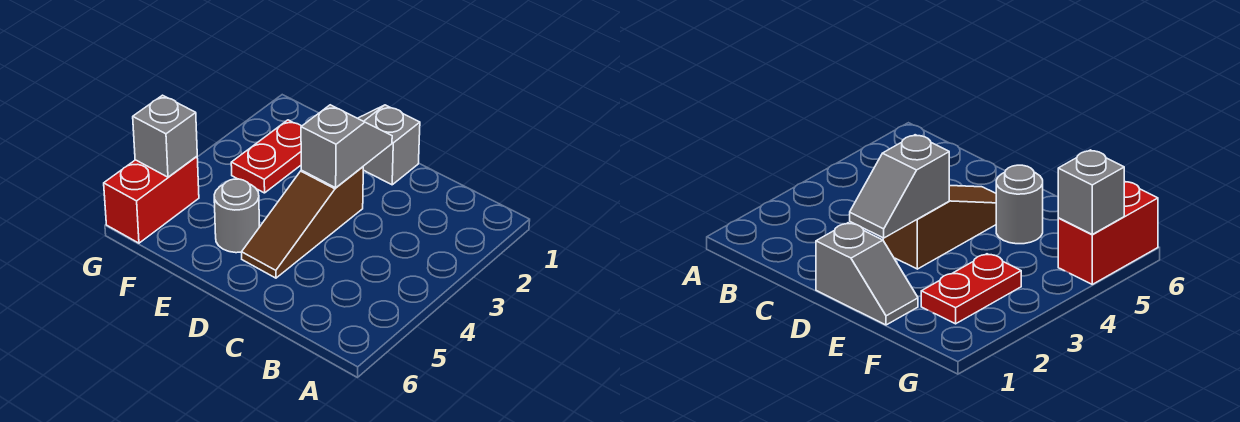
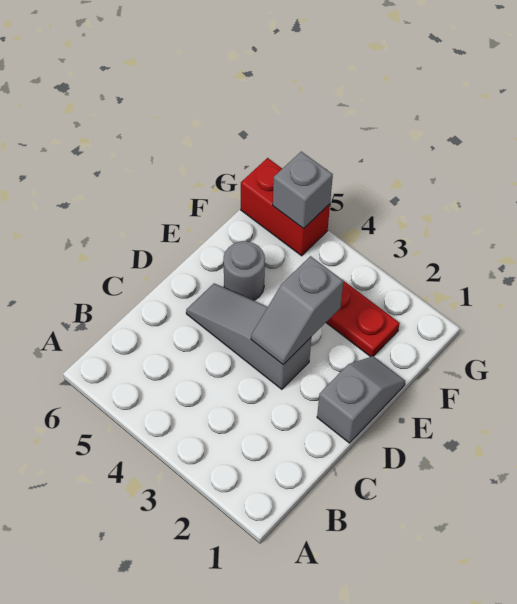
grey slope D2:D3 level 2 top 3 -> grey slope D3:E3 level 2 top E
brown slope D3:D5 level 1 top 3 -> grey slope D3:D5 level 1 top 3

